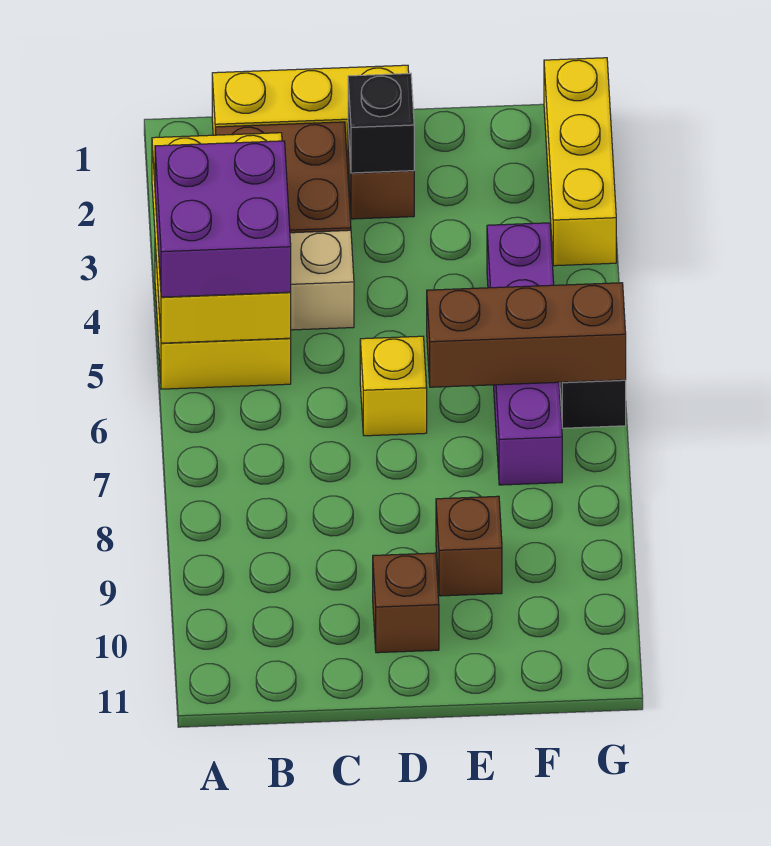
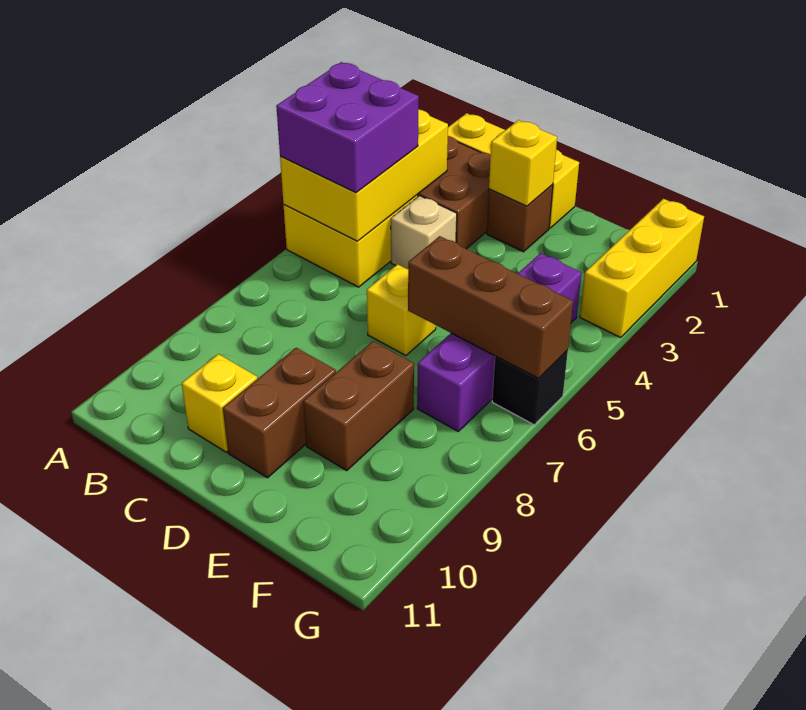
none -> yellow brick C10 level 1
black brick D2 level 2 -> yellow brick D2 level 2
brown brick D10 level 1 -> brown brick D9:D10 level 1
brown brick E9 level 1 -> brown brick E8:E9 level 1

